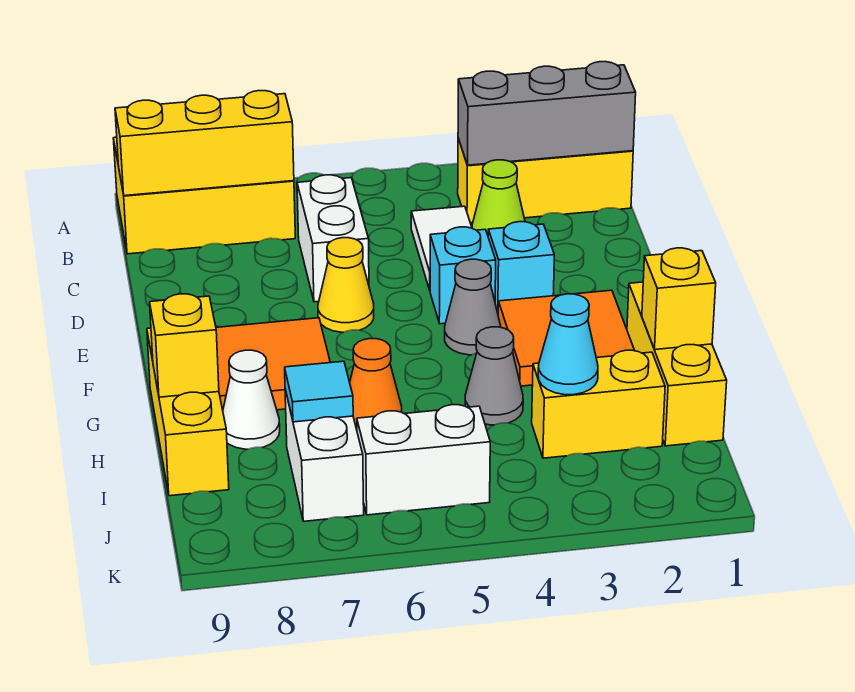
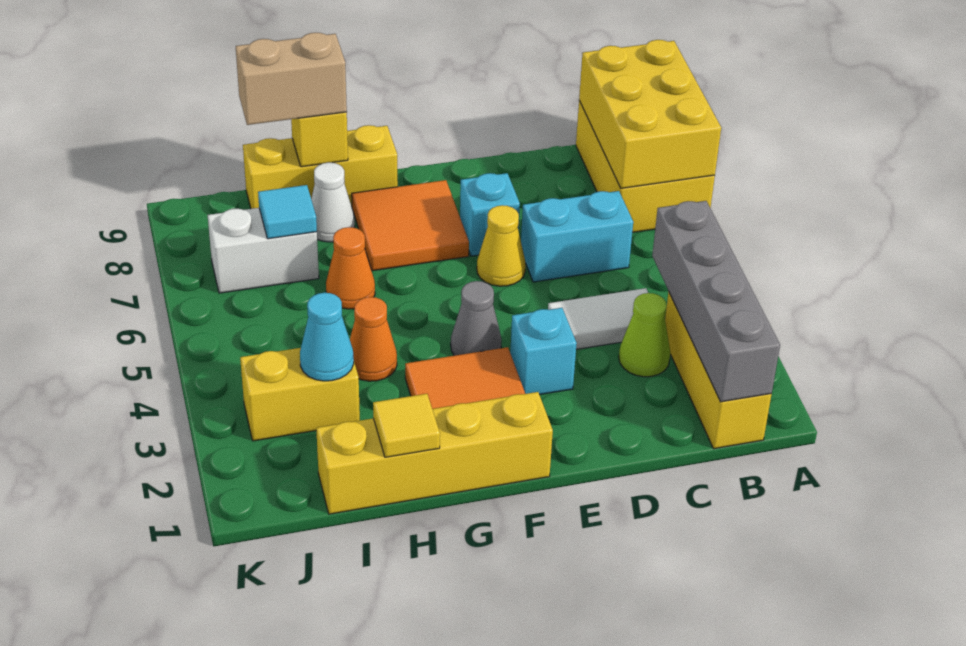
grey brick B1:B3 level 2 -> grey brick B1:B4 level 2
yellow brick B7:B9 level 2 -> yellow brick A7:B9 level 2
white brick C6:D6 level 1 -> cyan brick C6:D6 level 1
cyan brick E4 level 1 -> cyan brick E7 level 1
yellow brick G1:I1 level 1 -> yellow brick F1:I1 level 1
yellow brick H1 level 2 -> yellow tile H1 level 2
grey cone H4 level 1 -> orange cone H4 level 1
none -> tan brick H9:I9 level 3
yellow brick I2:I3 level 1 -> yellow brick I3:J3 level 1
white brick J5:J6 level 1 -> none

